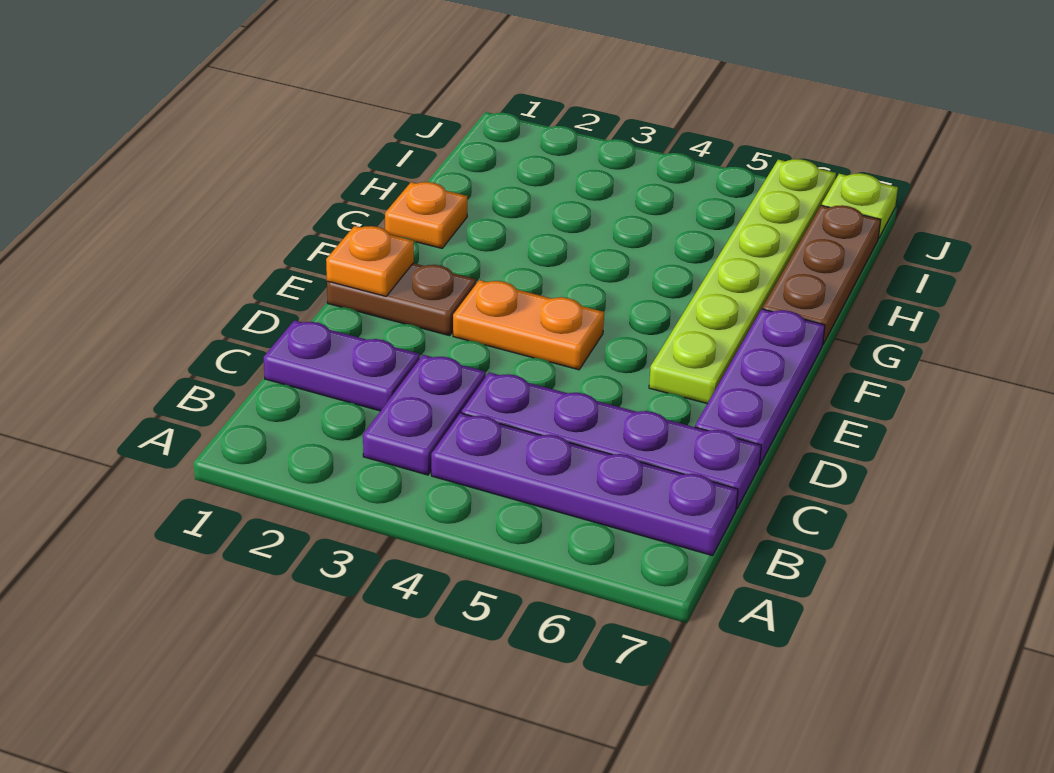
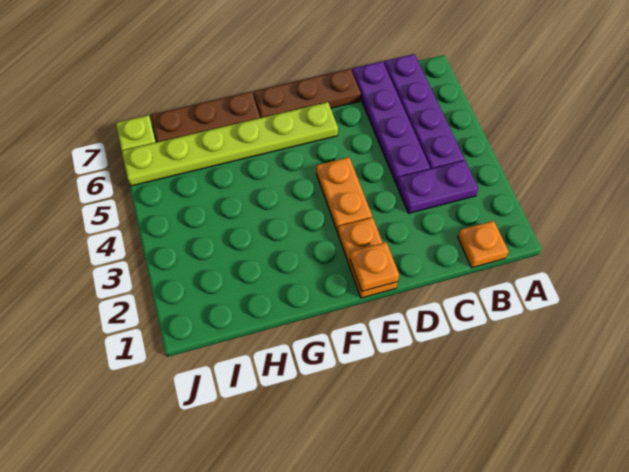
purple plate C1:C2 level 1 -> none
purple plate D7:F7 level 1 -> brown plate D7:F7 level 1
brown plate E1:E2 level 1 -> orange plate E1:E2 level 1
orange plate G1 level 1 -> orange plate B1 level 1

